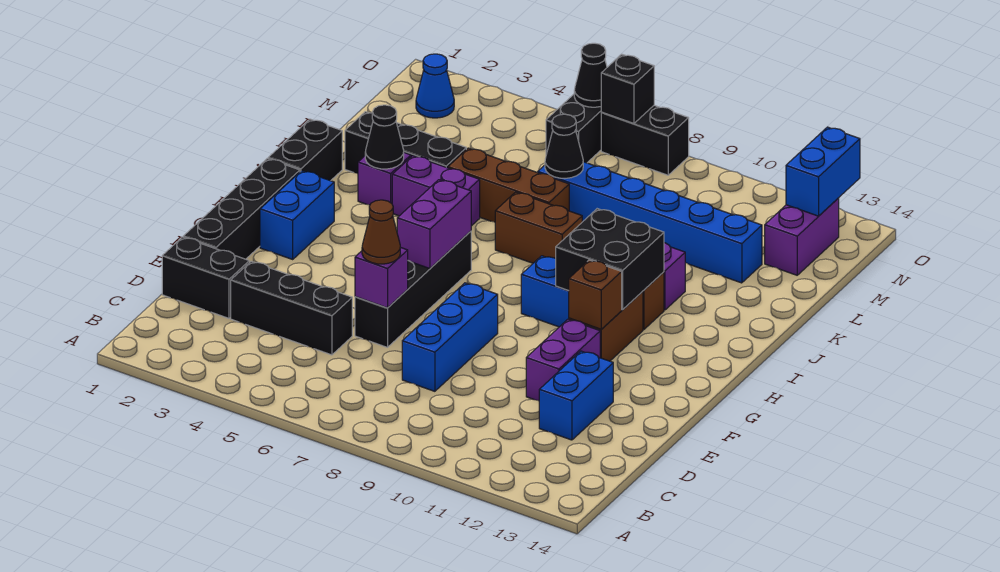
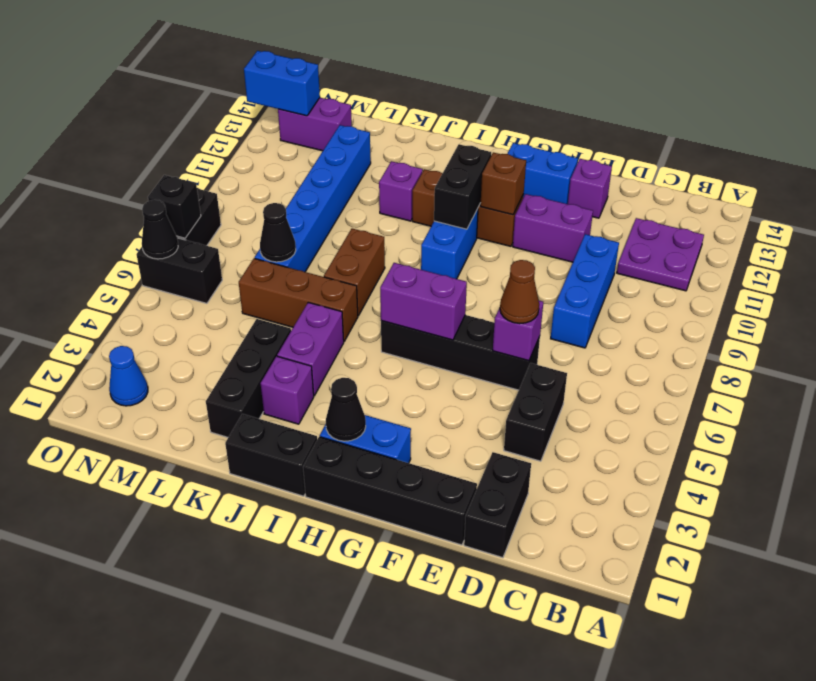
none -> purple plate B11:C12 level 1
black brick D3:D5 level 1 -> black brick D4:D5 level 1
blue brick D8:F8 level 1 -> blue brick D8:D10 level 1
blue brick D12:E12 level 1 -> blue brick F13:G13 level 1
none -> purple brick E13 level 1
black brick H10:I11 level 2 -> black brick H10:H11 level 2
black cone J3 level 2 -> black cone H2 level 2
brown brick K5:K7 level 1 -> brown brick J6:L6 level 1

